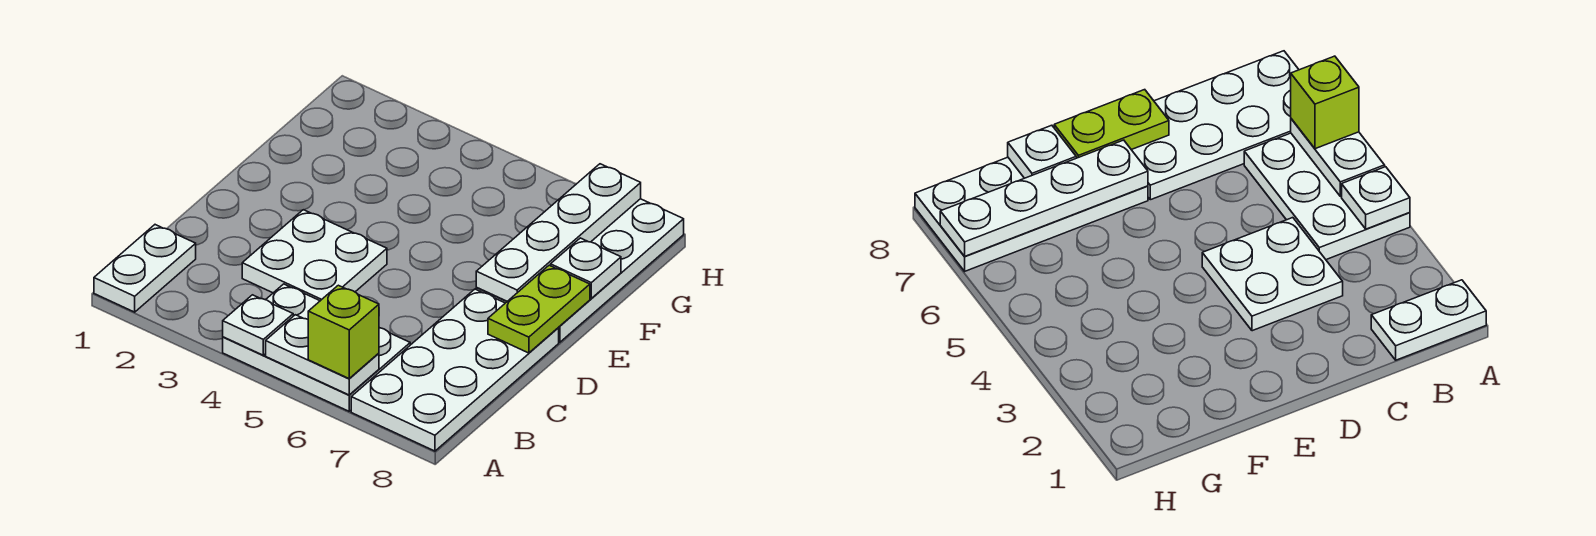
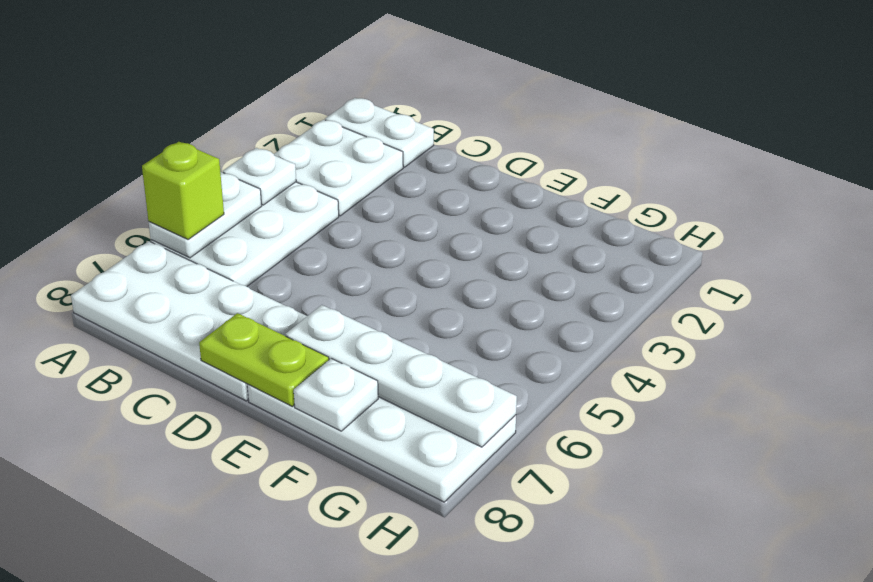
white plate C3:D4 level 1 -> white plate A2:B3 level 1

